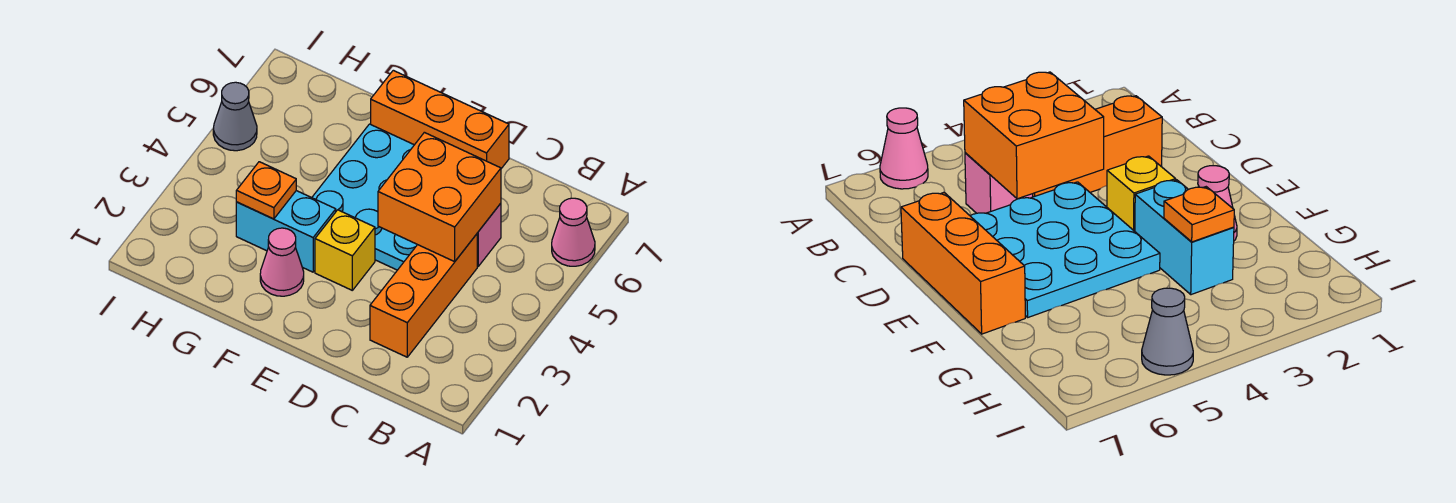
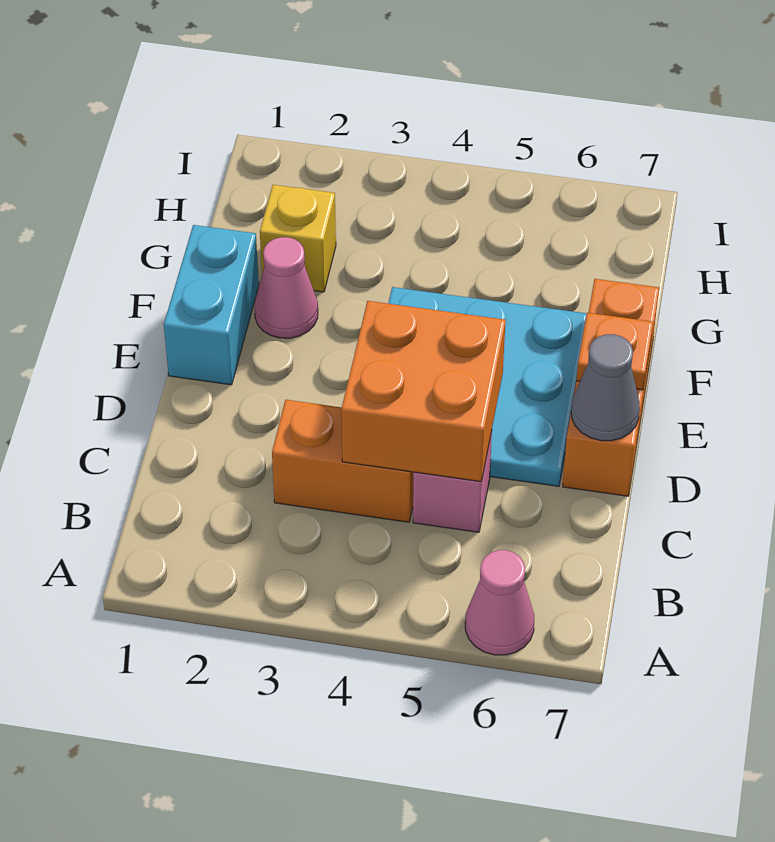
orange brick C2:C4 level 1 -> orange brick C3:C4 level 1
yellow brick E3 level 1 -> yellow brick G2 level 1
cyan brick F3:G3 level 1 -> cyan brick E1:F1 level 1
orange plate G3 level 2 -> orange plate E7 level 2
grey cone I5 level 1 -> grey cone D7 level 2

